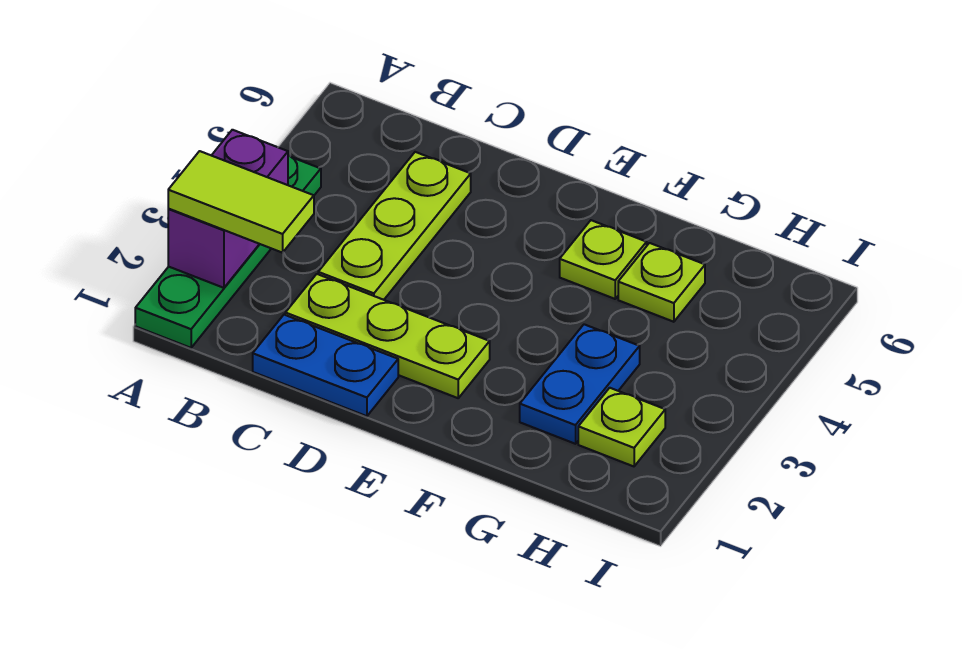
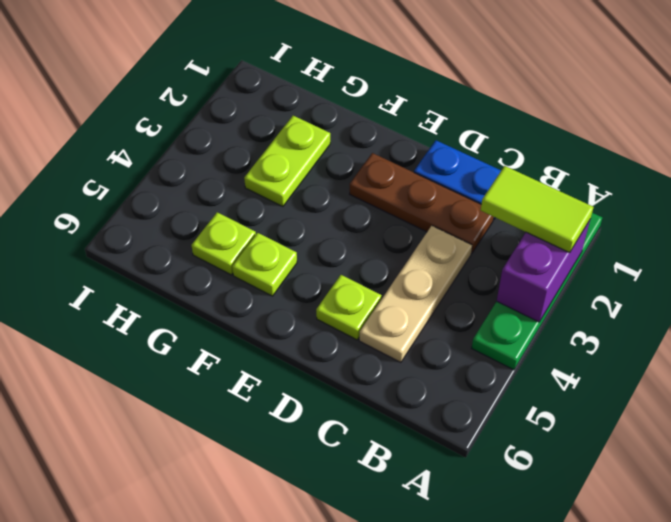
lime plate C2:E2 level 1 -> brown plate C2:E2 level 1
lime plate C3:C5 level 1 -> tan plate C3:C5 level 1
blue plate G2:G3 level 1 -> lime plate G2:G3 level 1
lime plate H2 level 1 -> lime plate D5 level 1

